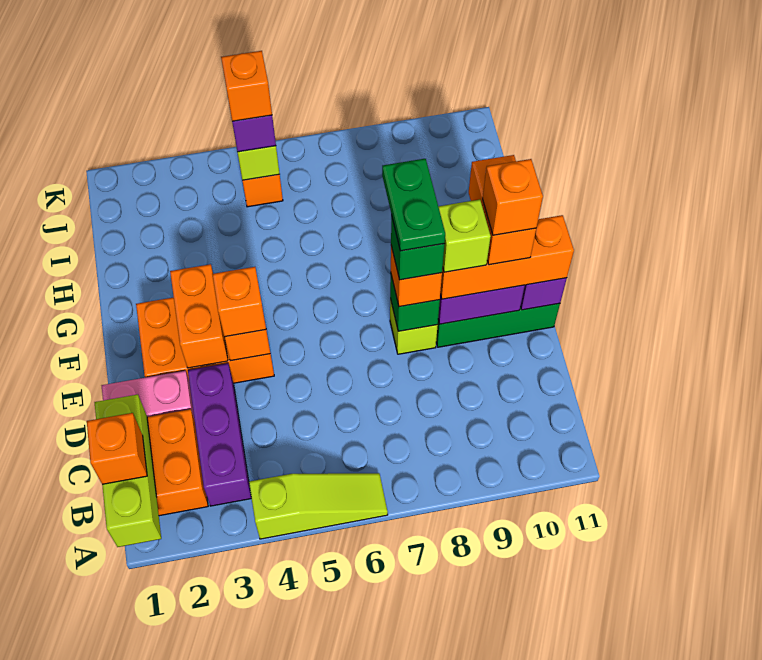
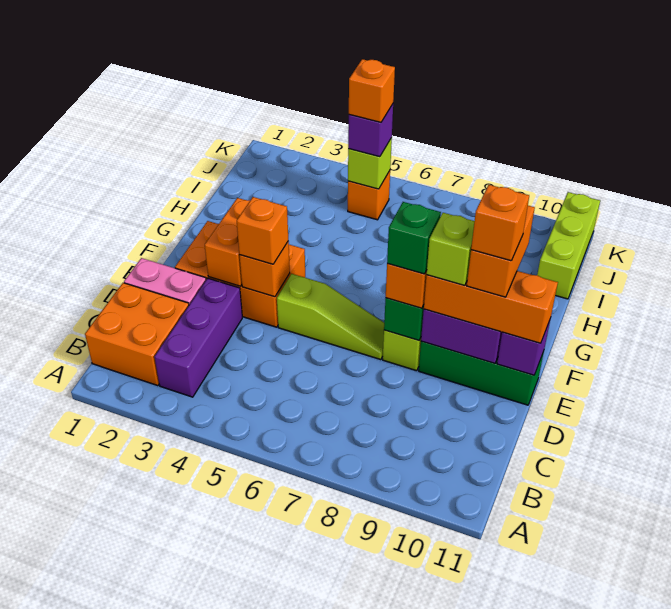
lime brick A1:C1 level 2 -> lime brick I11:K11 level 1
lime slope A4:A6 level 1 top 4 -> lime slope E5:E7 level 1 top 5
orange brick B1 level 3 -> none
green plate E8:F8 level 5 -> none

